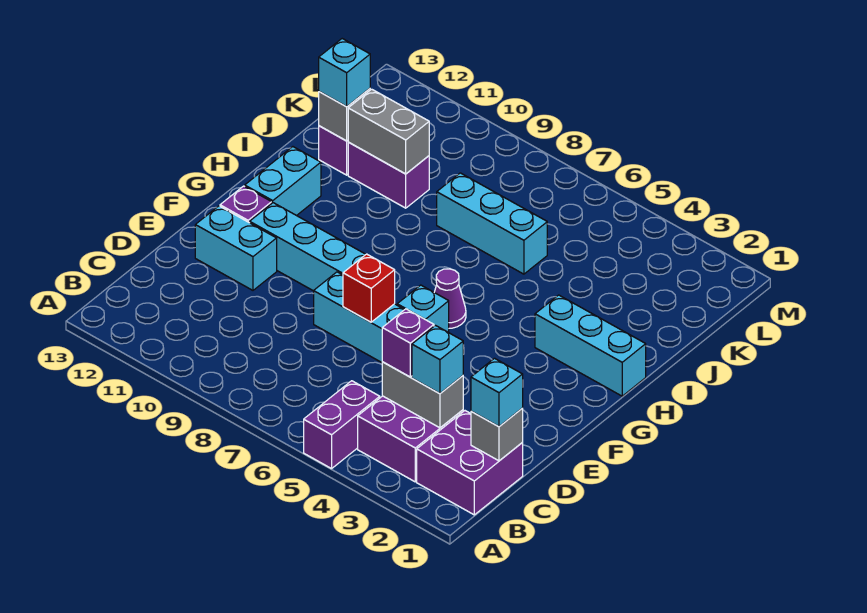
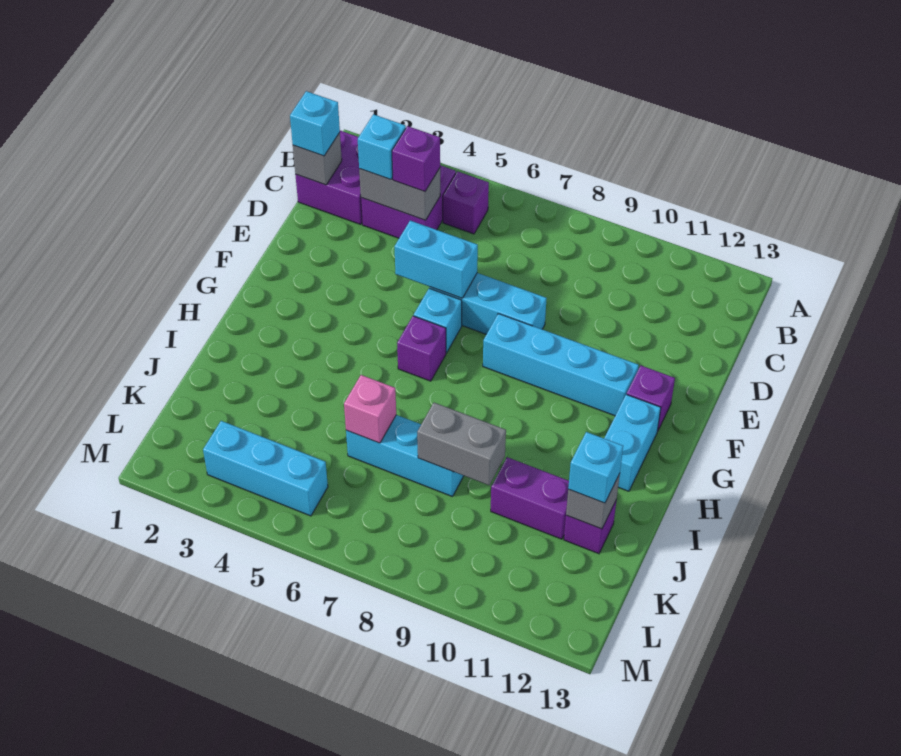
purple brick A5:B5 level 1 -> purple brick B5 level 1
red brick E7 level 2 -> none
cyan brick E11:E12 level 1 -> cyan brick E5:E6 level 2
purple cone G6 level 1 -> purple brick G6 level 1
cyan brick H1:H3 level 1 -> cyan brick L3:L5 level 1
none -> pink brick J6 level 2
grey brick J10:J11 level 2 -> grey brick J8:J9 level 2

